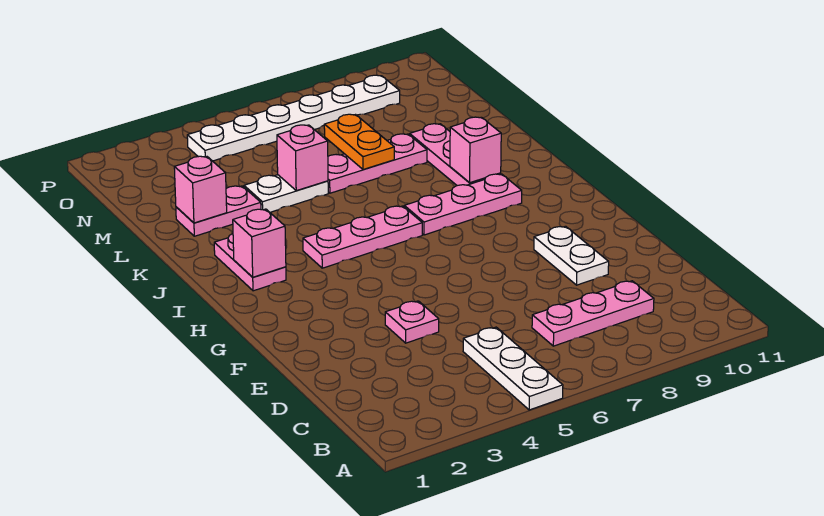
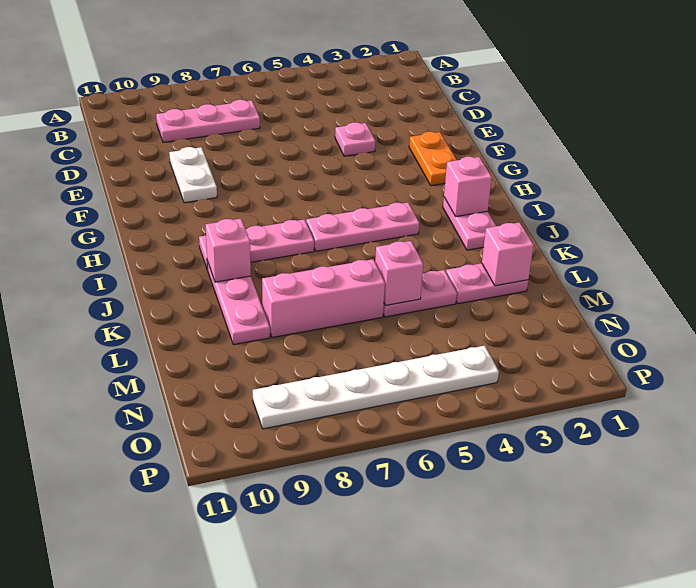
white plate A5:C5 level 1 -> none
white plate L4:L5 level 1 -> pink plate L4:L5 level 1
pink plate L6:L8 level 1 -> pink brick L6:L8 level 1
orange plate L7:M7 level 2 -> orange plate F2:G2 level 1

